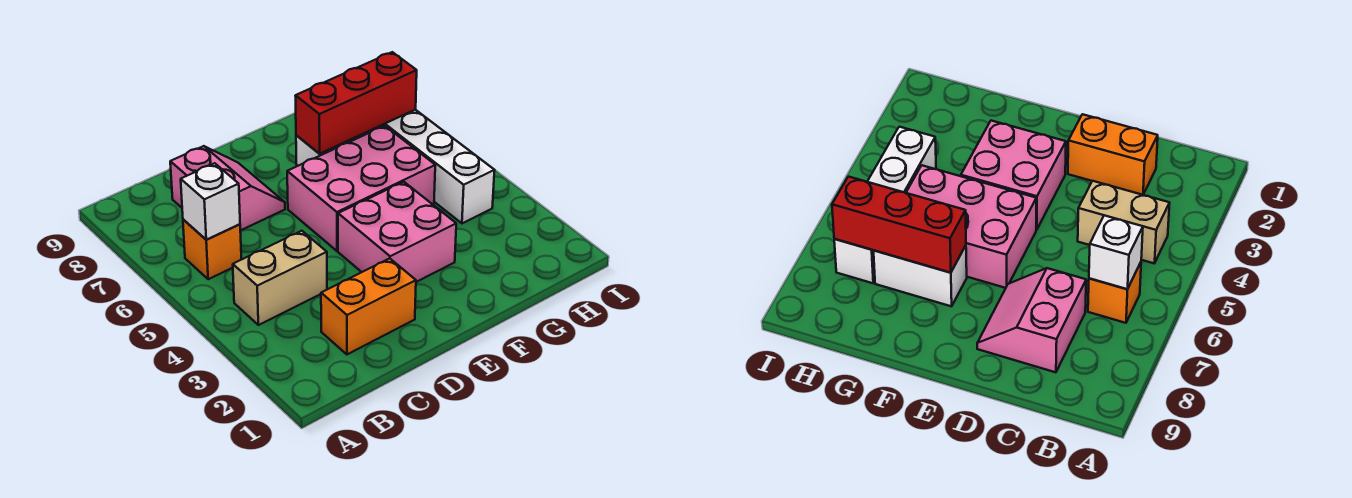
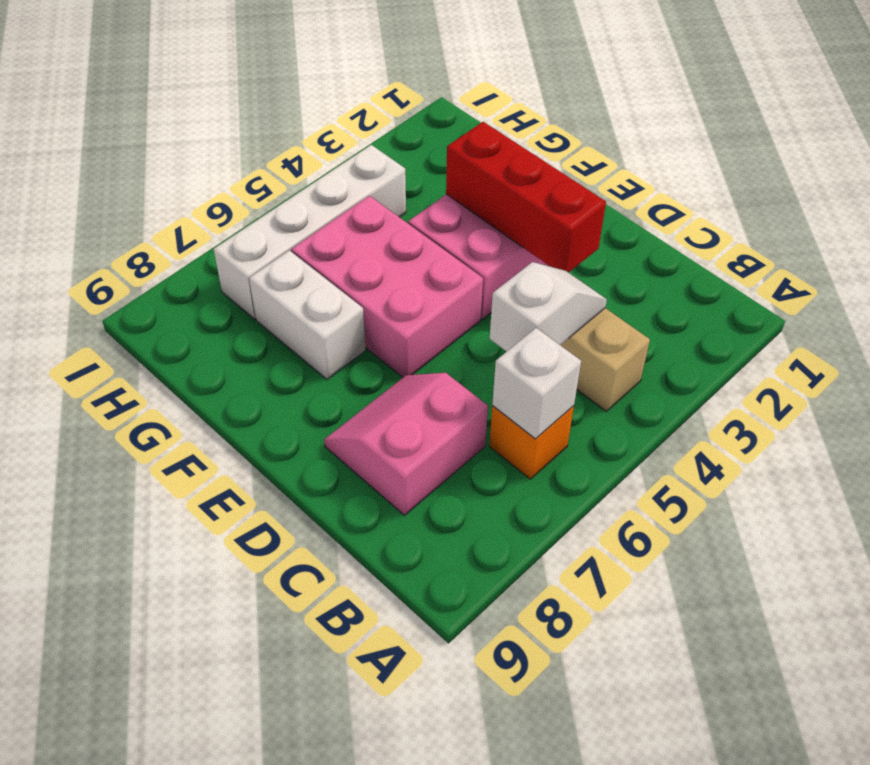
orange brick C2:D2 level 1 -> none
none -> white slope C4:C5 level 2 top 5
red brick F7:H7 level 2 -> red brick D3:F3 level 2

